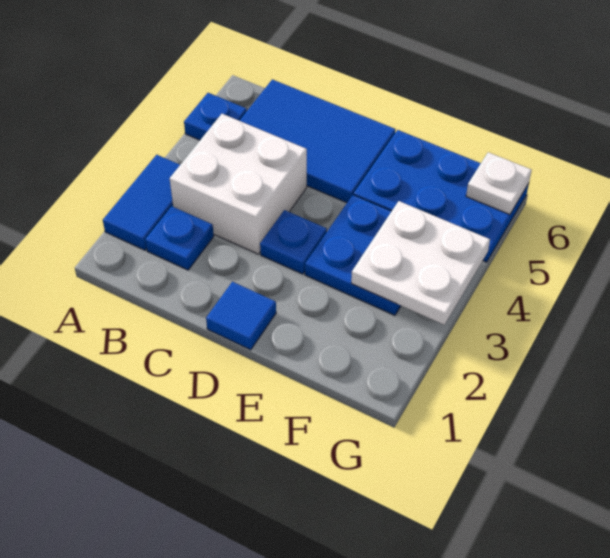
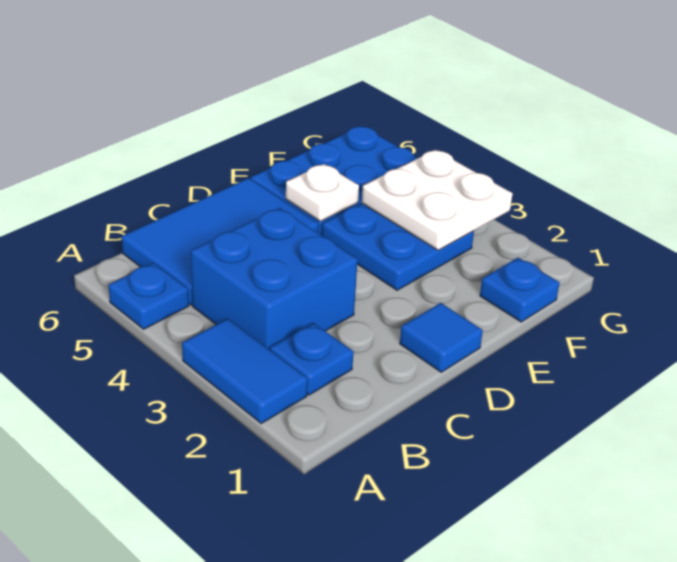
white brick B3:C4 level 1 -> blue brick B3:C4 level 1
blue plate D3 level 1 -> blue plate F1 level 1
white plate G6 level 2 -> white plate E5 level 2

